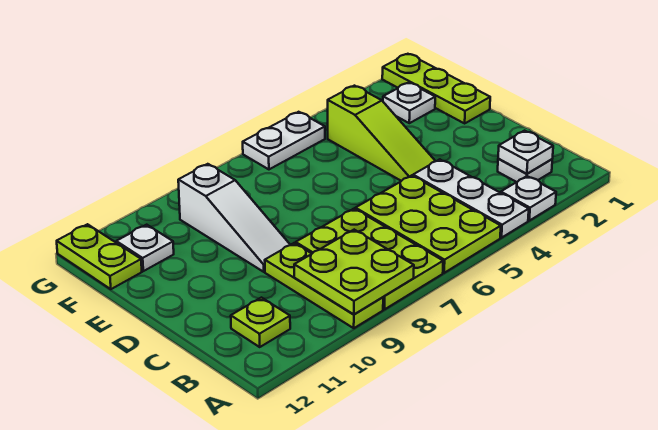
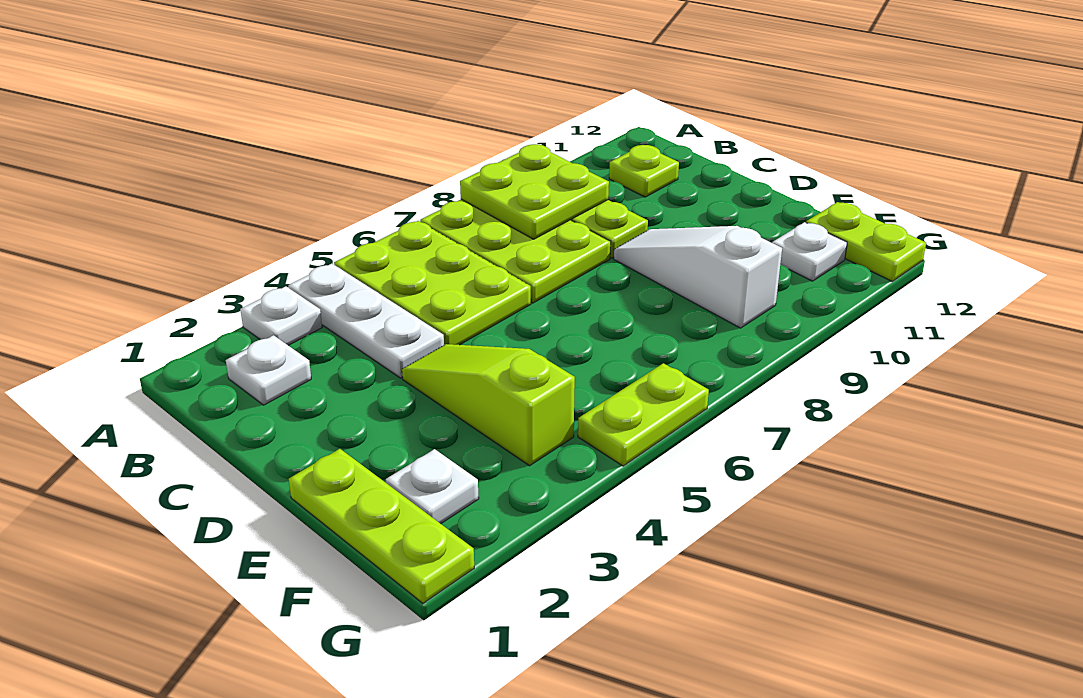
white plate B2 level 2 -> none
white plate G5:G6 level 1 -> lime plate G5:G6 level 1

